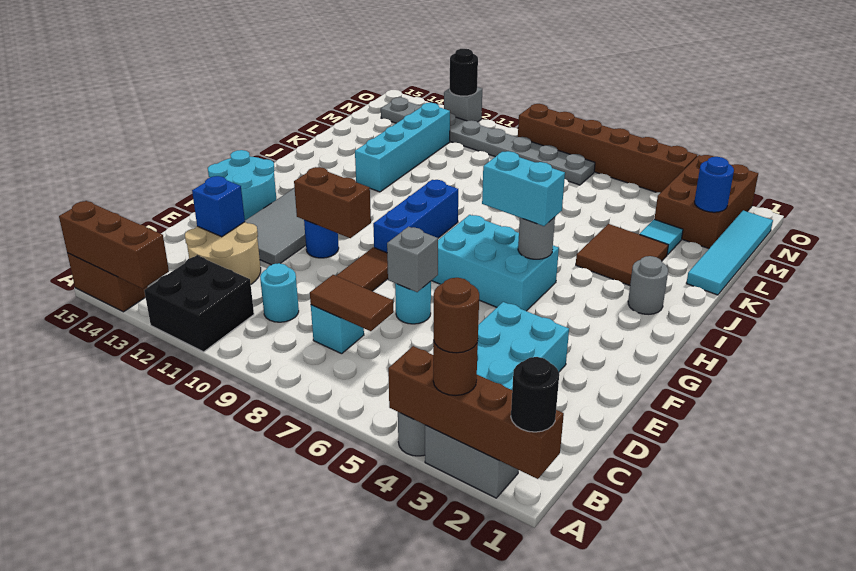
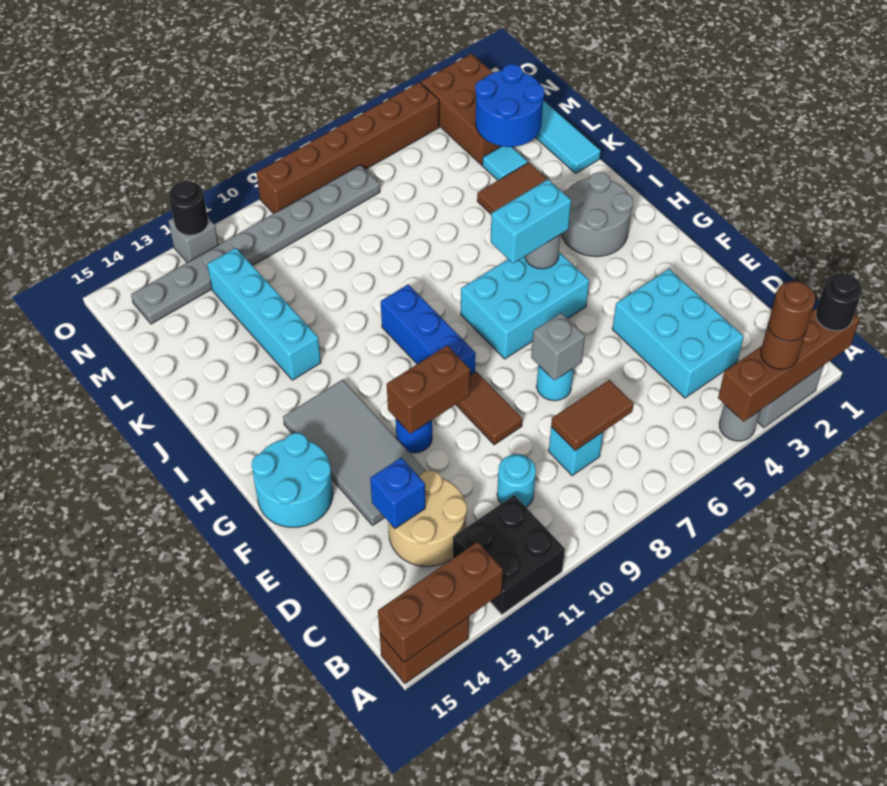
grey round brick I2 level 1 -> grey round brick H2:I3 level 1
blue round brick M2 level 2 -> blue round brick L2:M3 level 2

